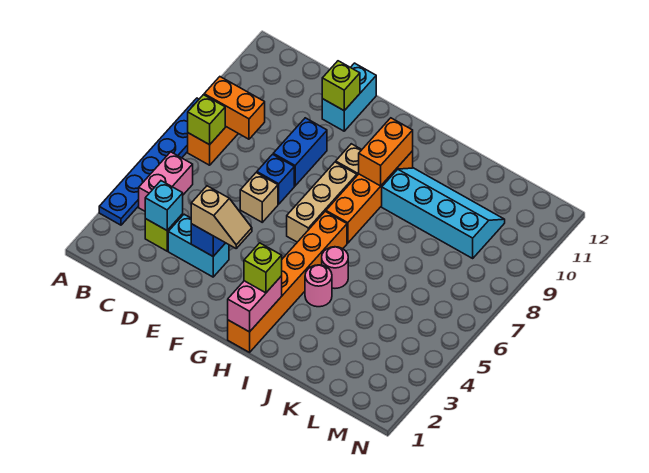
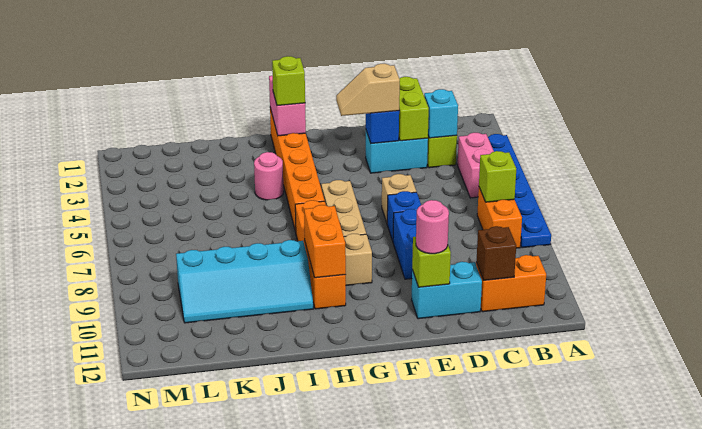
orange brick B8:C8 level 2 -> orange brick B11:C11 level 1
none -> brown brick C11 level 2
none -> lime brick D2:D3 level 2
cyan brick E11:E12 level 1 -> cyan brick D11:E11 level 1
pink round brick I5 level 1 -> pink round brick E11 level 3

